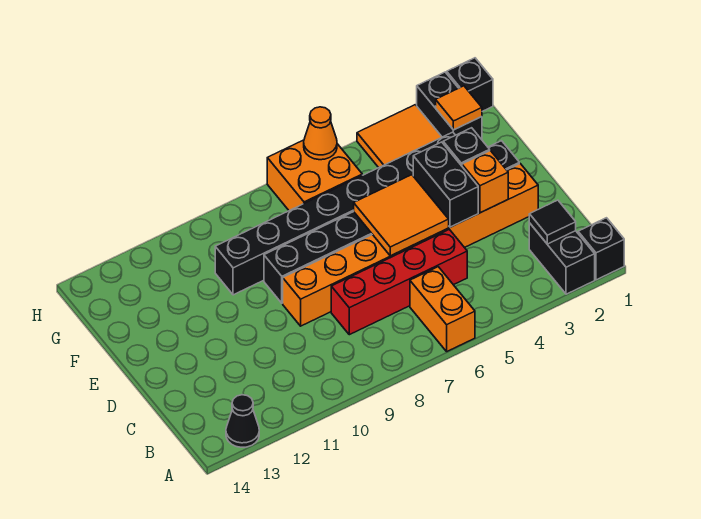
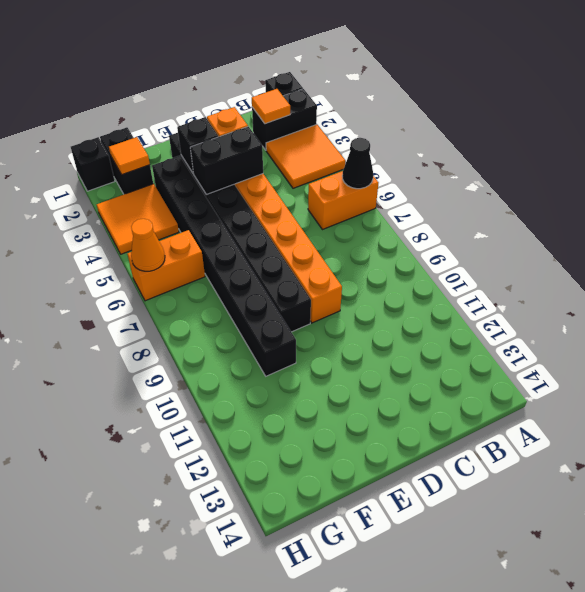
black cone A13 level 1 -> black cone A6 level 2
black tile B2 level 2 -> orange tile B2 level 2
red brick C5:C8 level 1 -> none
orange tile D5:E6 level 2 -> orange tile A3:B4 level 1
black brick G2:H2 level 1 -> black brick G1:G2 level 1
orange brick G6:H7 level 1 -> orange brick G6:H6 level 1

